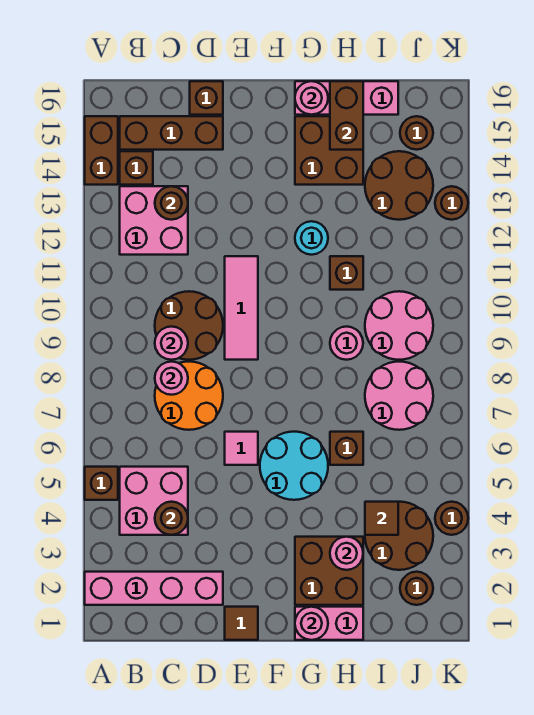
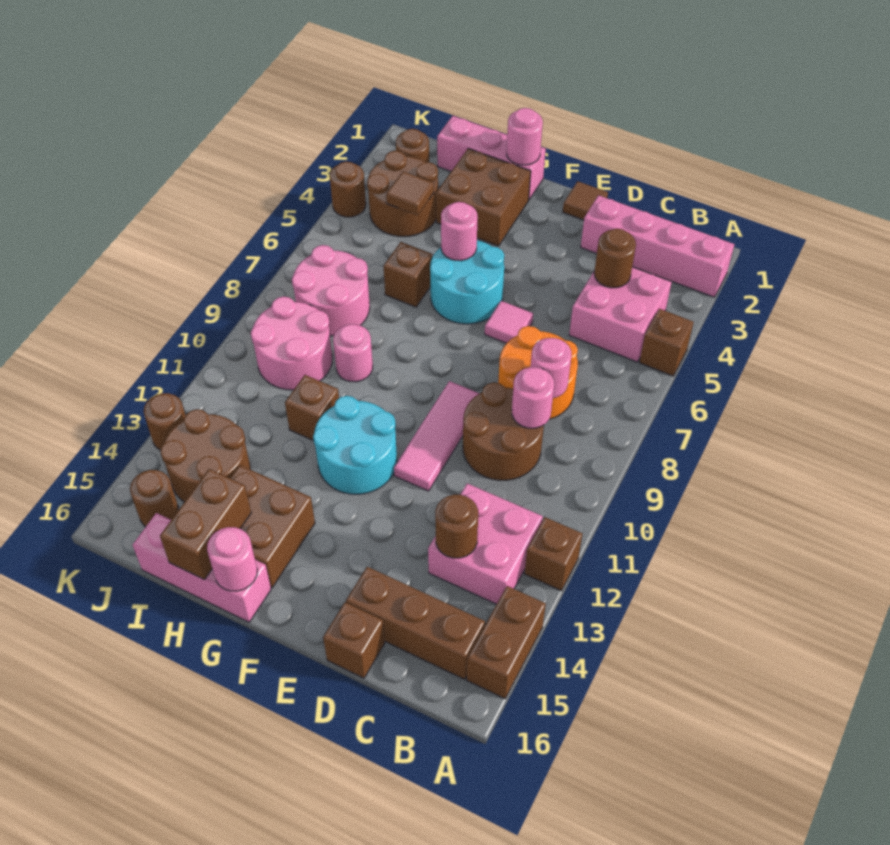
brown brick B14 level 1 -> brown brick A12 level 1
pink brick G1:H1 level 1 -> pink brick G1:I1 level 1
cyan round brick G12 level 1 -> cyan round brick F11:G12 level 1
pink round brick H3 level 2 -> pink round brick G5 level 2

